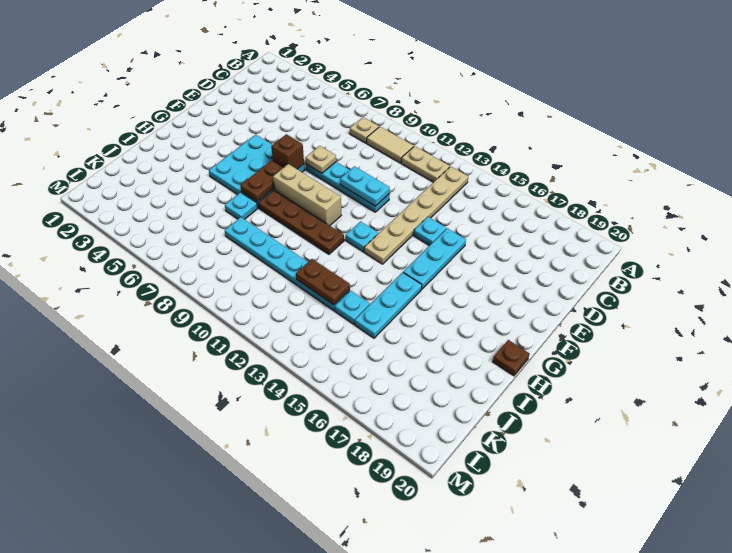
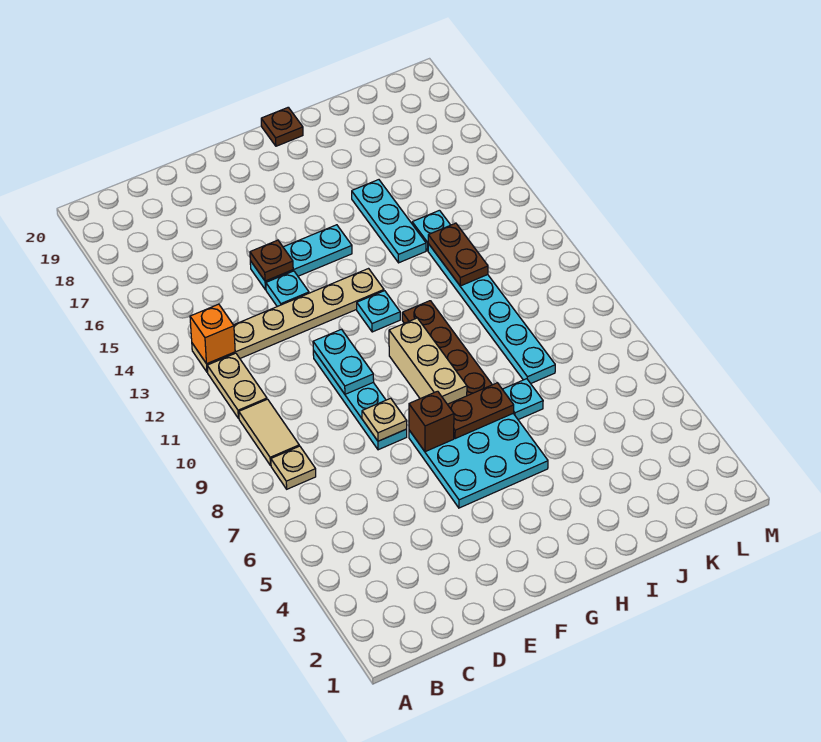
none -> orange brick B13 level 2
none -> brown plate E15 level 2
cyan plate H15:J15 level 1 -> cyan plate I14:I16 level 1

